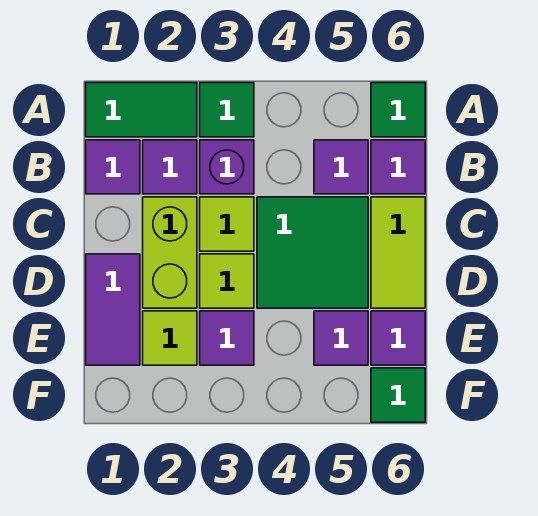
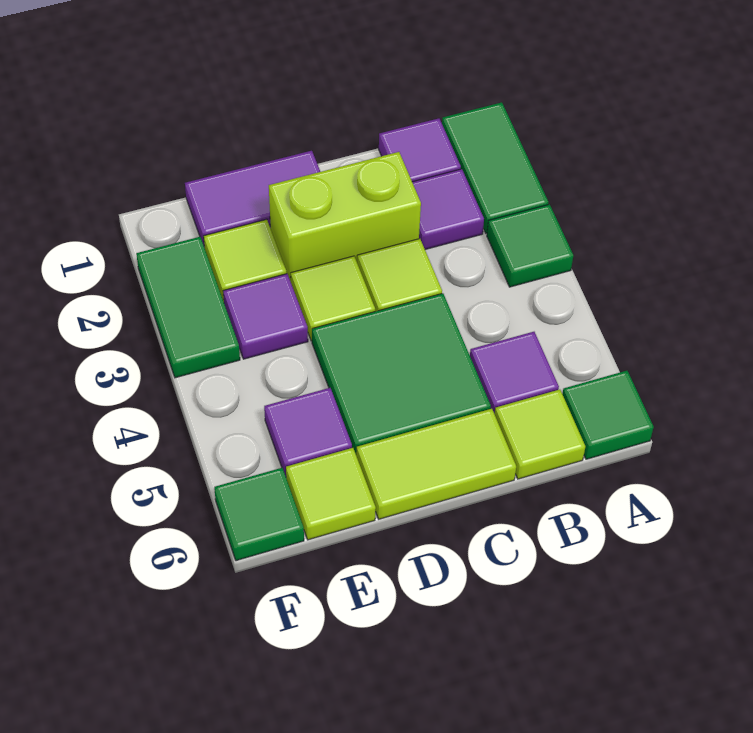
purple brick B3 level 1 -> none
purple tile B6 level 1 -> lime tile B6 level 1
purple tile E6 level 1 -> lime tile E6 level 1
none -> green tile F2:F3 level 1

